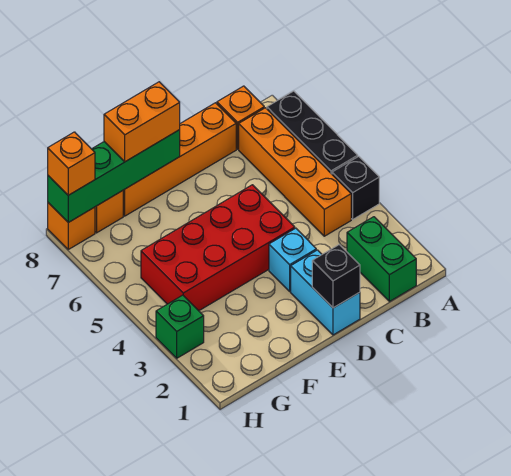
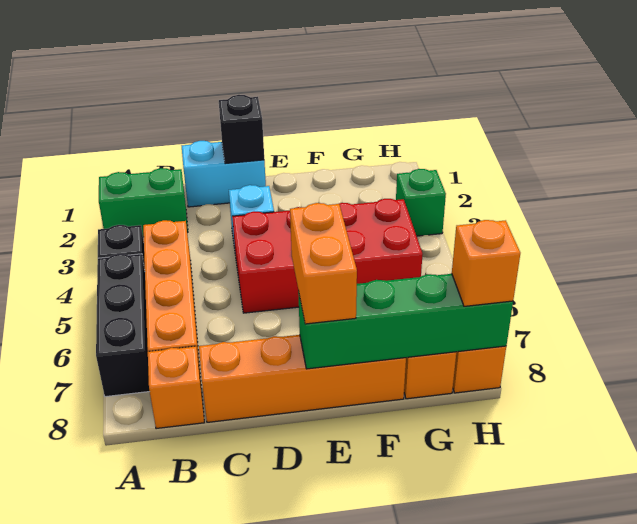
green brick B1:B2 level 1 -> green brick A2:B2 level 1
cyan brick D1:D2 level 1 -> cyan brick C1:D1 level 1
orange brick E8:F8 level 3 -> orange brick E7:E8 level 3

